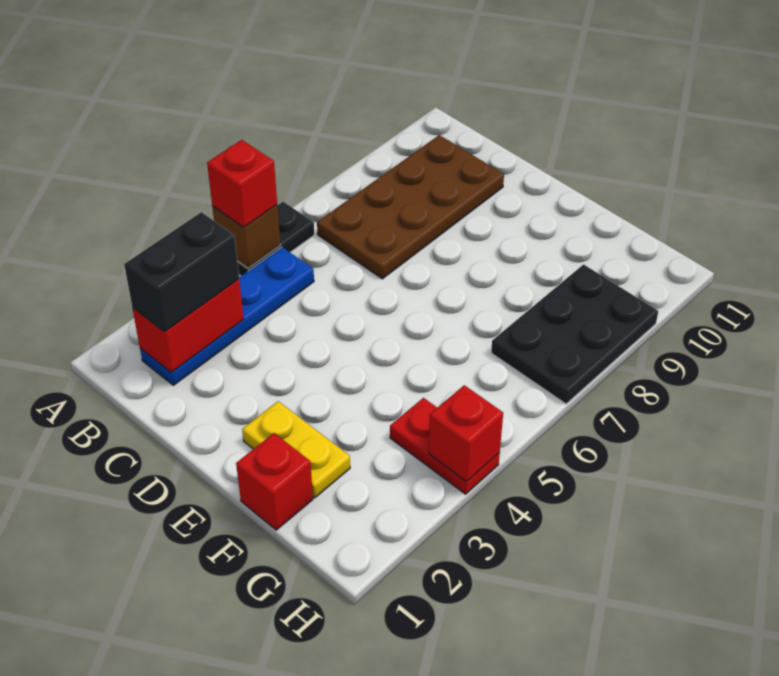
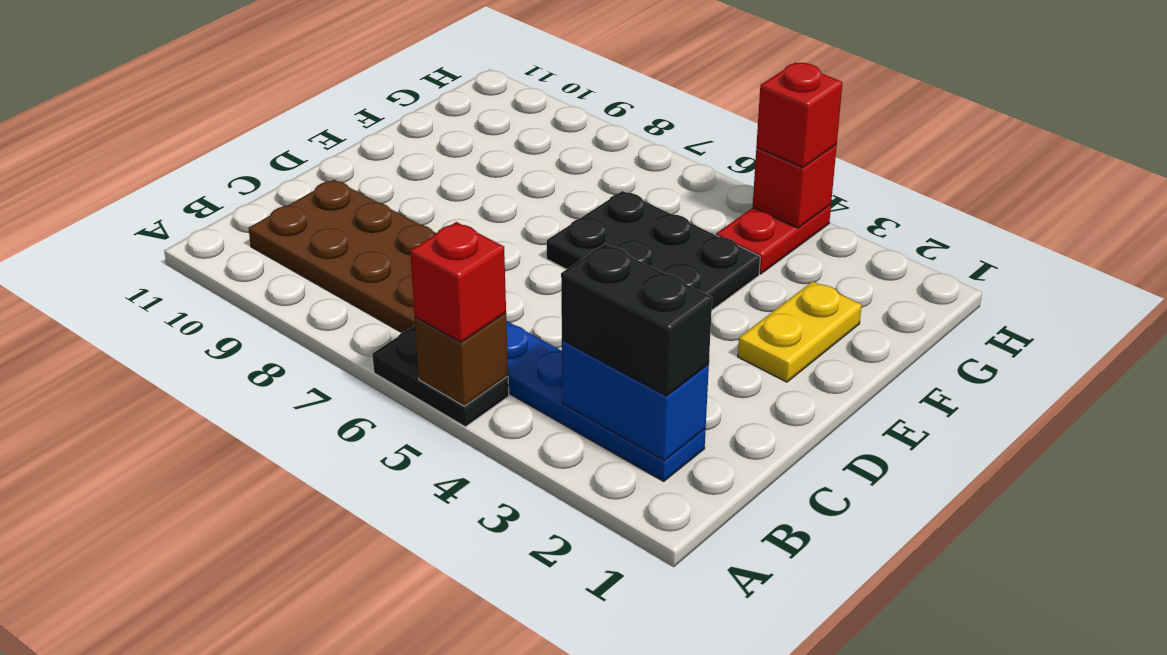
red brick B2:B3 level 2 -> blue brick B2:B3 level 2
red brick F1 level 1 -> red brick H4 level 3
black plate G7:H9 level 1 -> black plate E4:F6 level 1

